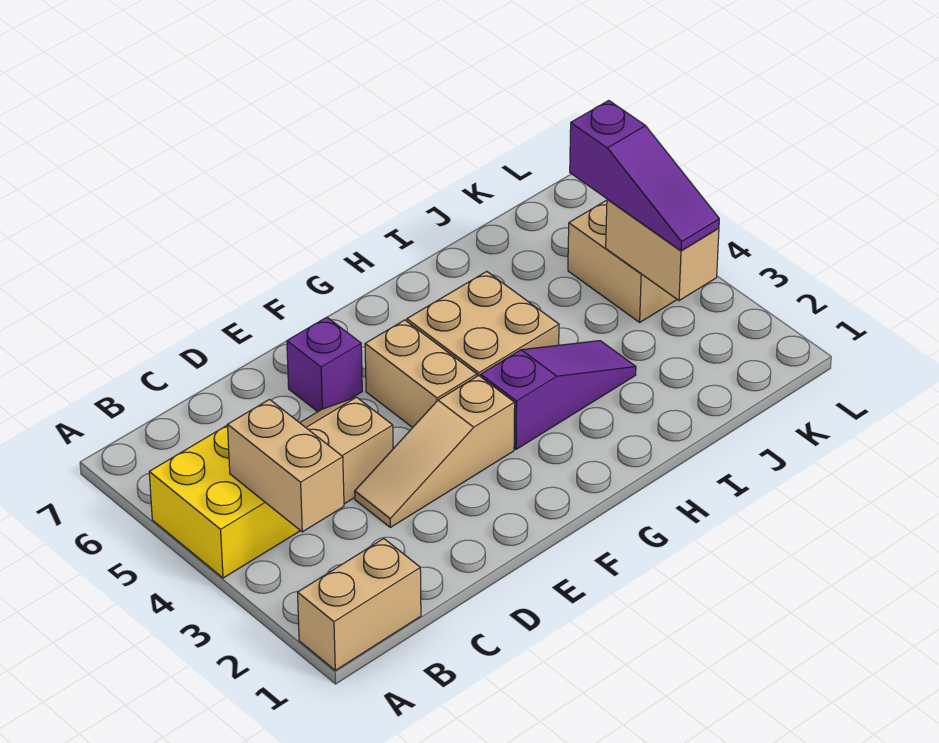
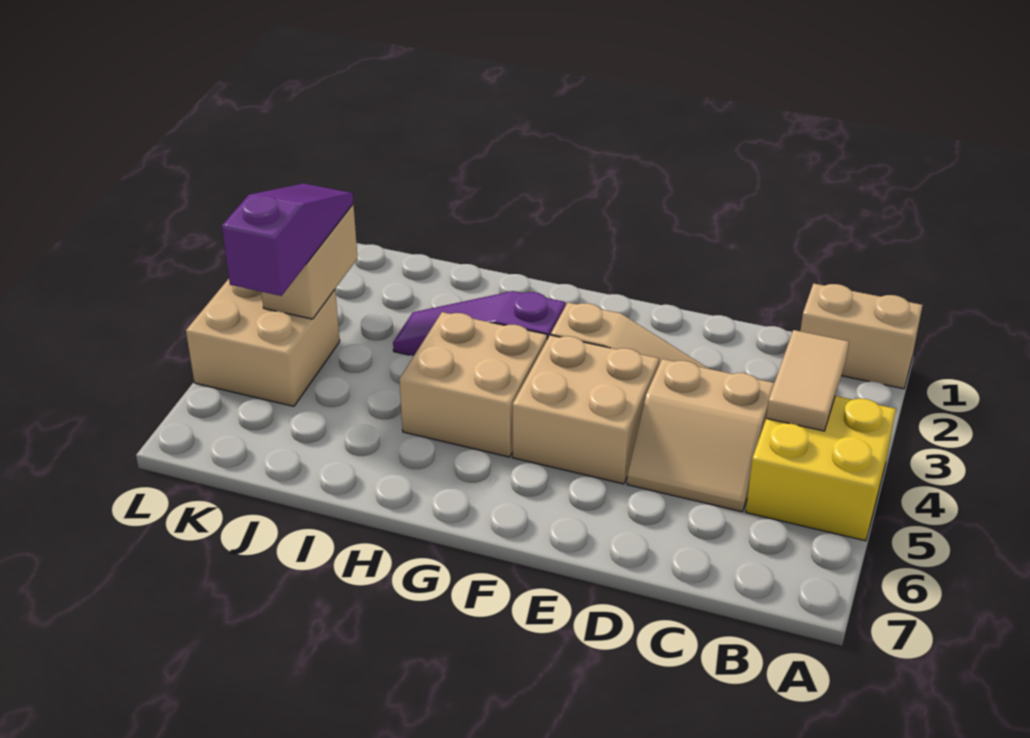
tan brick B3:B4 level 2 -> tan tile B3:B4 level 2
purple brick E6 level 1 -> none
tan brick F4:F5 level 1 -> tan brick E4:F5 level 1

